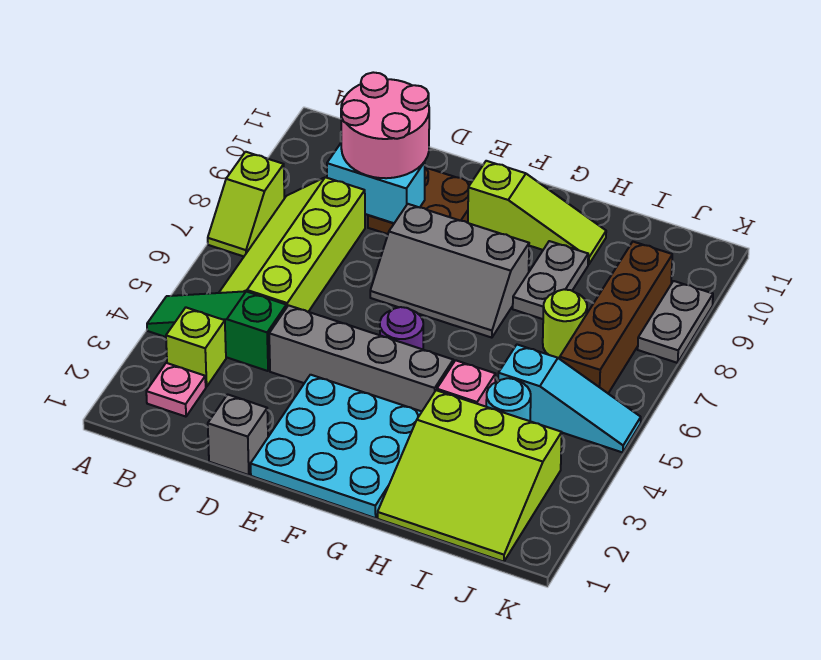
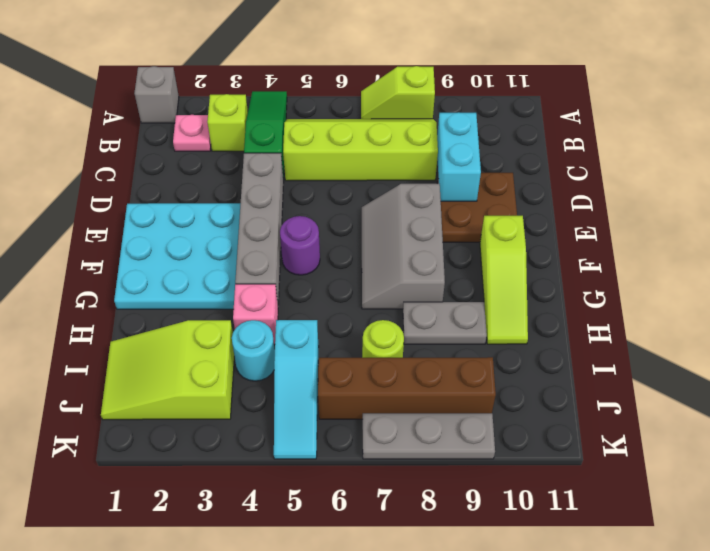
pink round brick C9:D10 level 3 -> none
grey brick D1 level 1 -> grey brick A1 level 1
lime slope H1:J3 level 1 top 3 -> lime slope I1:J3 level 1 top 3
grey plate K8:K9 level 1 -> grey plate K7:K9 level 1

